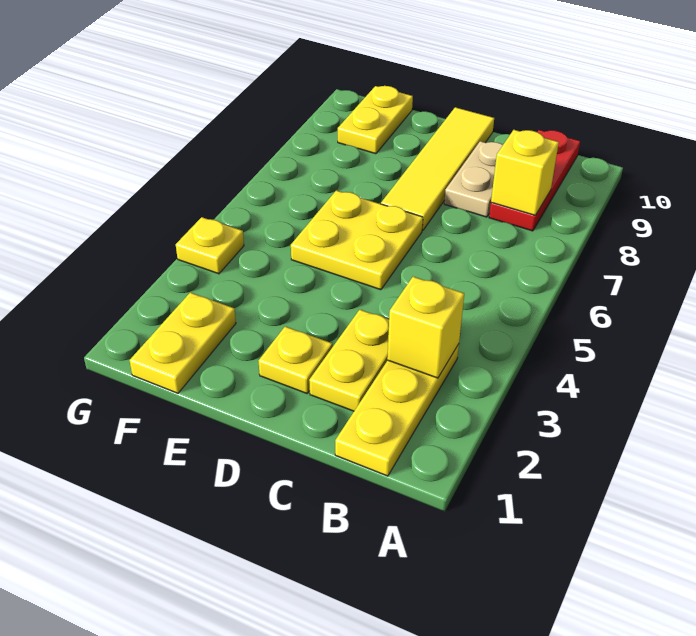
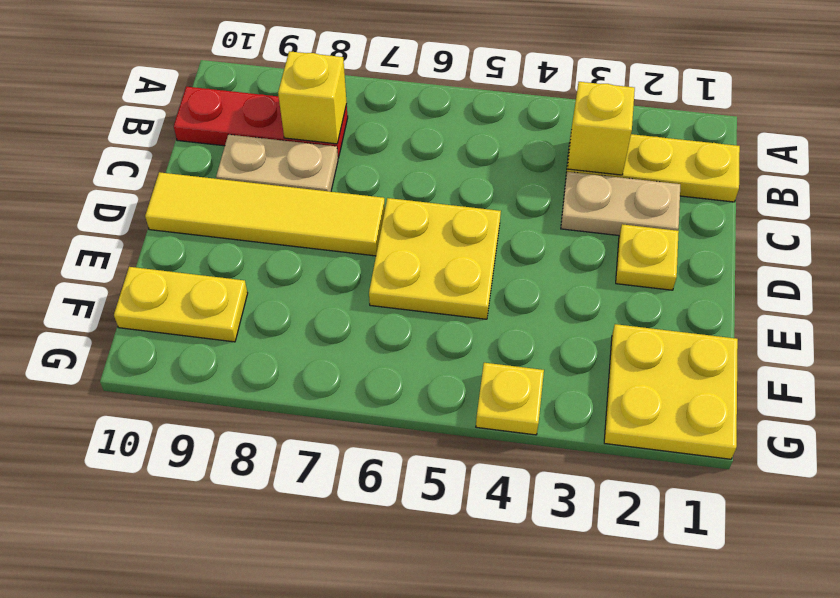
yellow plate C2:C3 level 1 -> tan plate C2:C3 level 1
yellow plate F1:F2 level 1 -> yellow plate F1:G2 level 1

